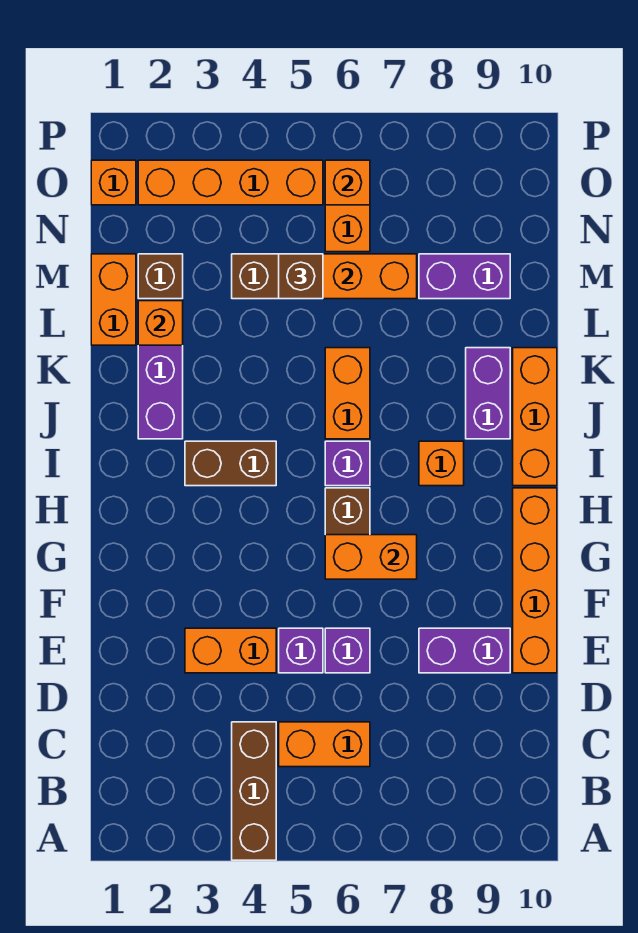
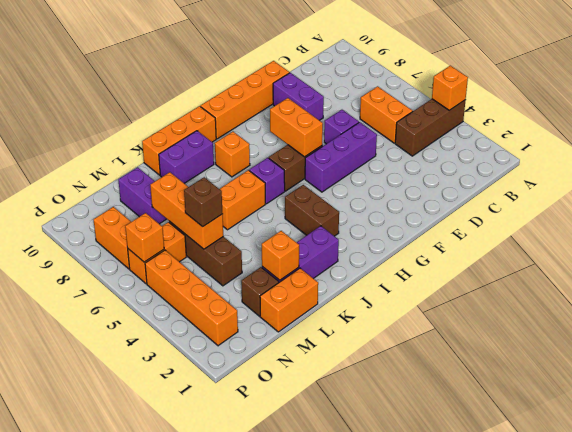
orange brick E3:E4 level 1 -> orange brick O7:O8 level 1
purple brick E5 level 1 -> purple brick E5:G5 level 1
orange brick O1 level 1 -> orange brick A4 level 2

